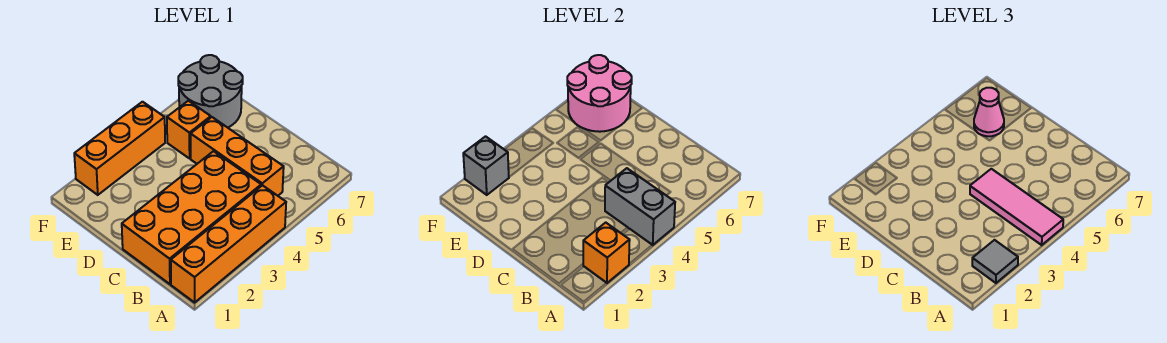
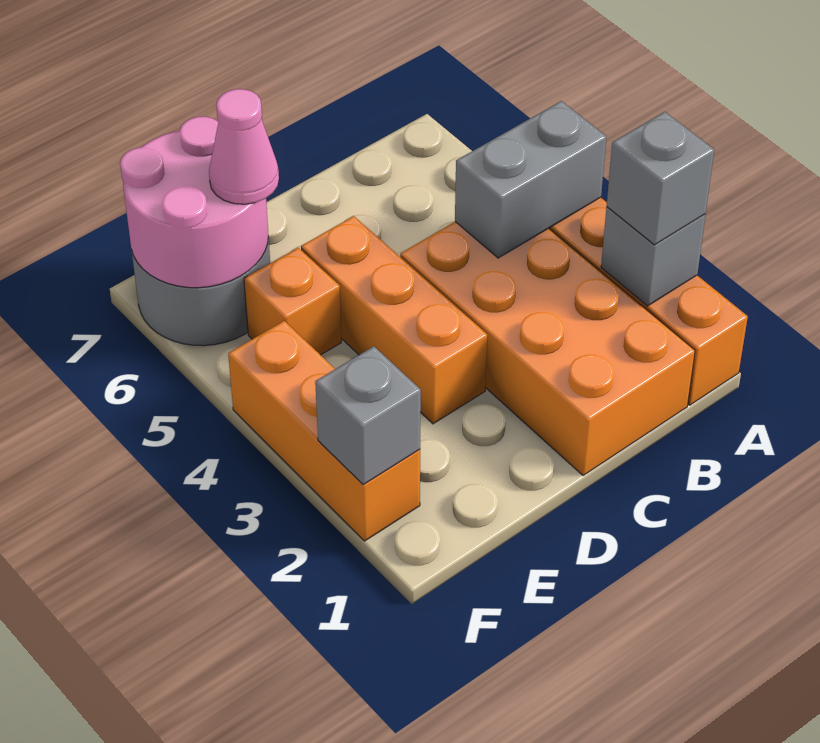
orange brick A2 level 2 -> grey brick A2 level 2
grey tile A2 level 3 -> grey brick A2 level 3
pink tile A4:C4 level 3 -> none
orange brick B5:D5 level 1 -> orange brick D3:D5 level 1

